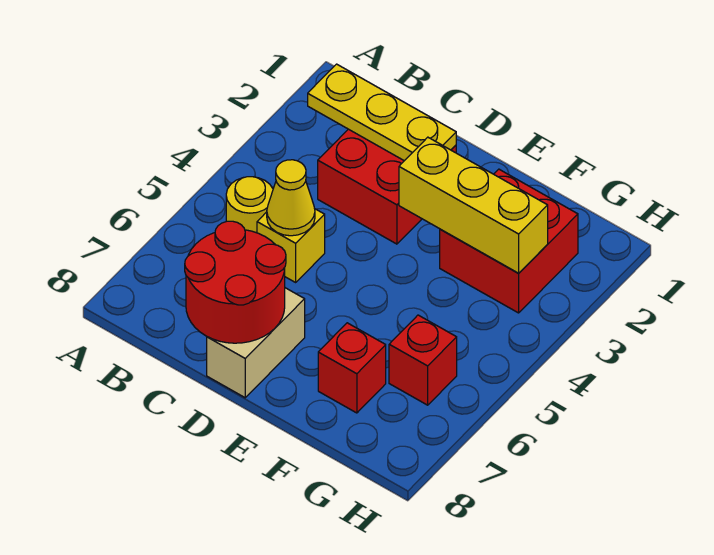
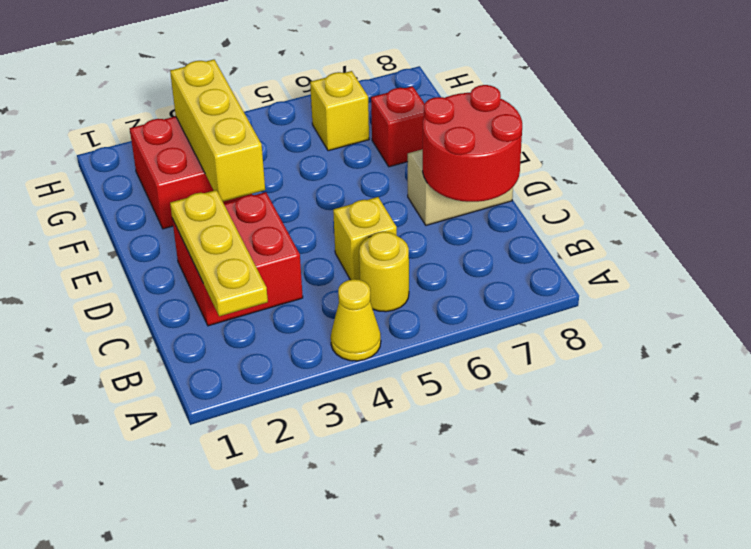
yellow cone C5 level 2 -> yellow cone A4 level 1
red brick G6 level 1 -> yellow brick G6 level 1

